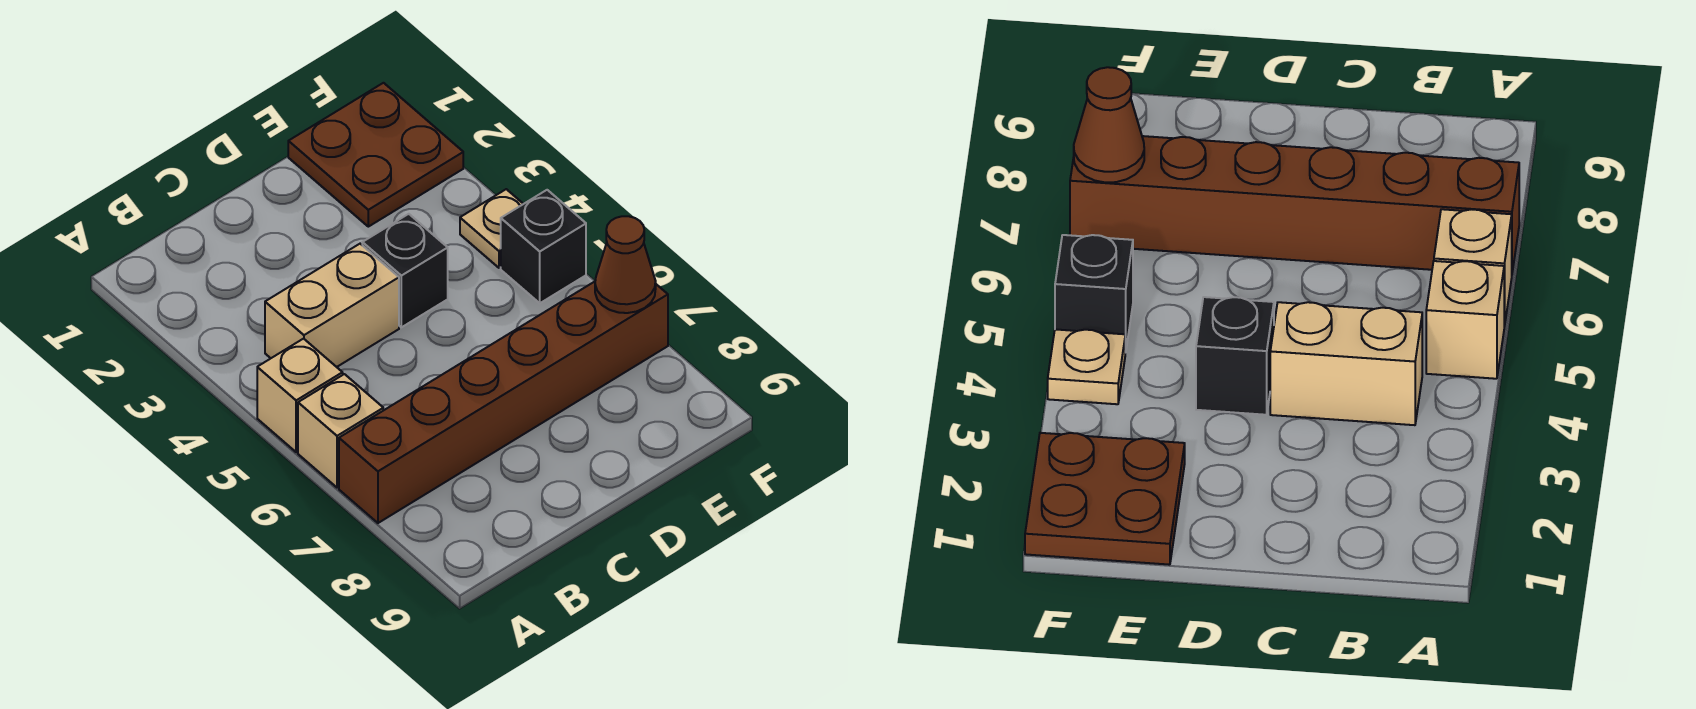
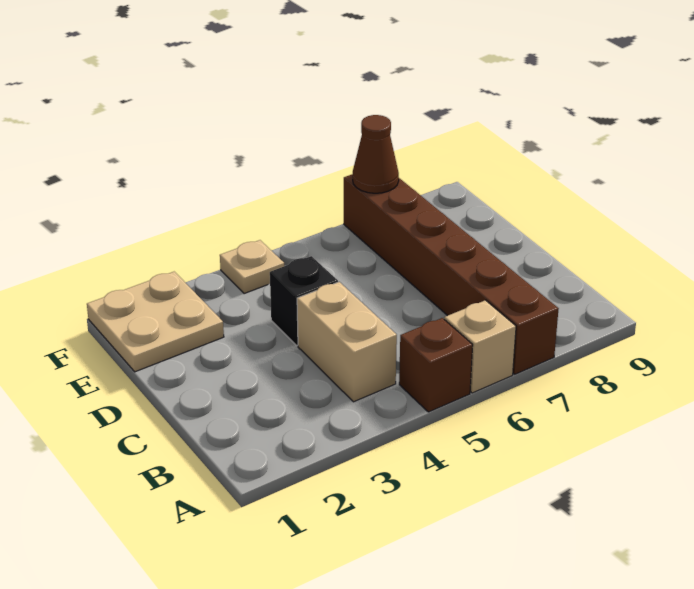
tan brick A5 level 1 -> brown brick A5 level 1
brown plate E1:F2 level 1 -> tan plate E1:F2 level 1
black brick F5 level 1 -> none

